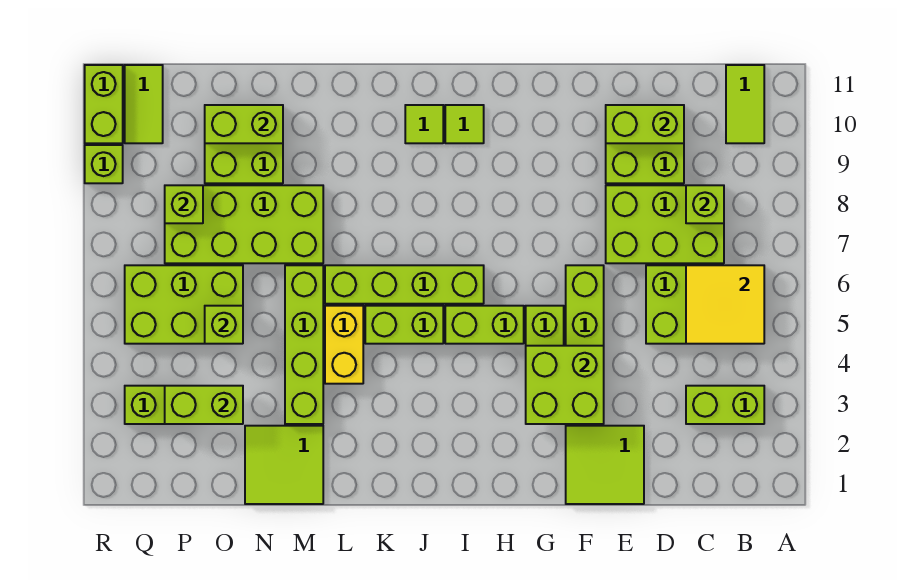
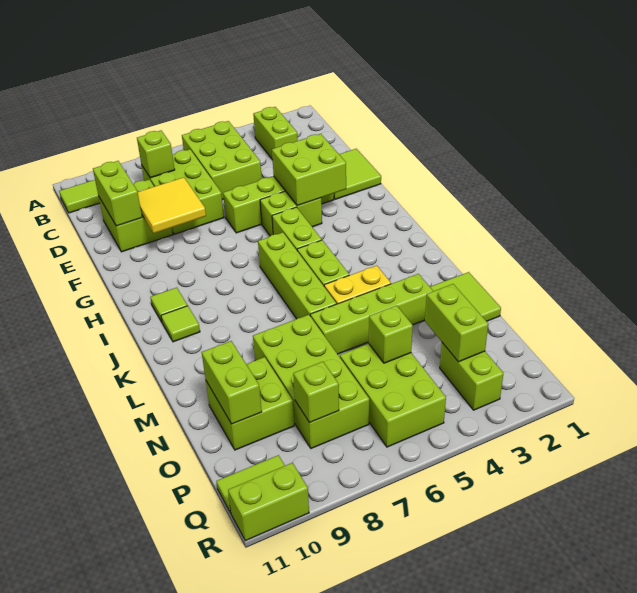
yellow tile B5:C6 level 2 -> yellow tile E8:F9 level 2
lime brick R9 level 1 -> none

